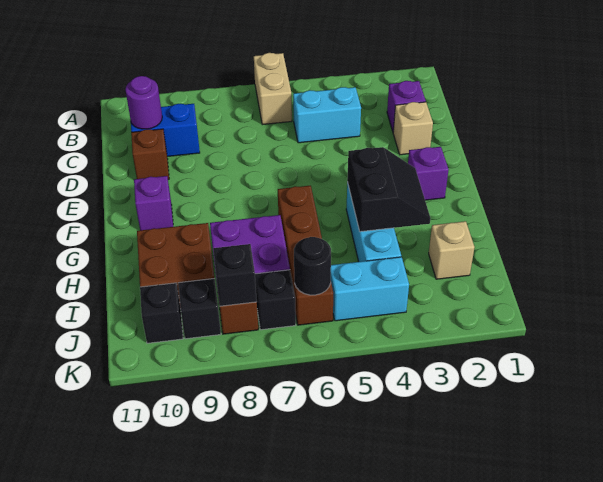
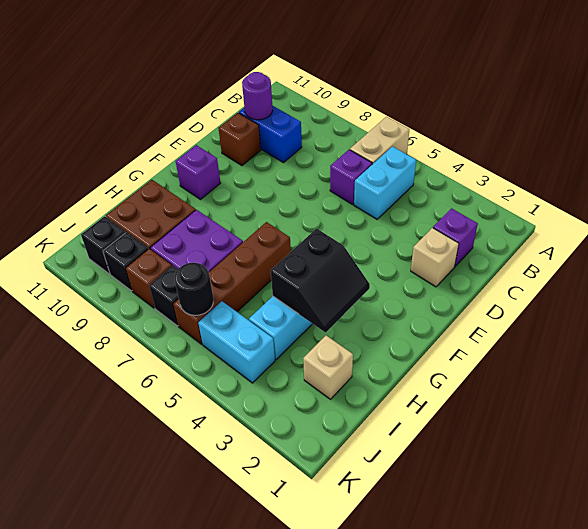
cyan brick C4:C5 level 1 -> cyan brick B5:C5 level 1
purple brick F2 level 1 -> purple brick C6 level 1
black brick J8 level 2 -> none

